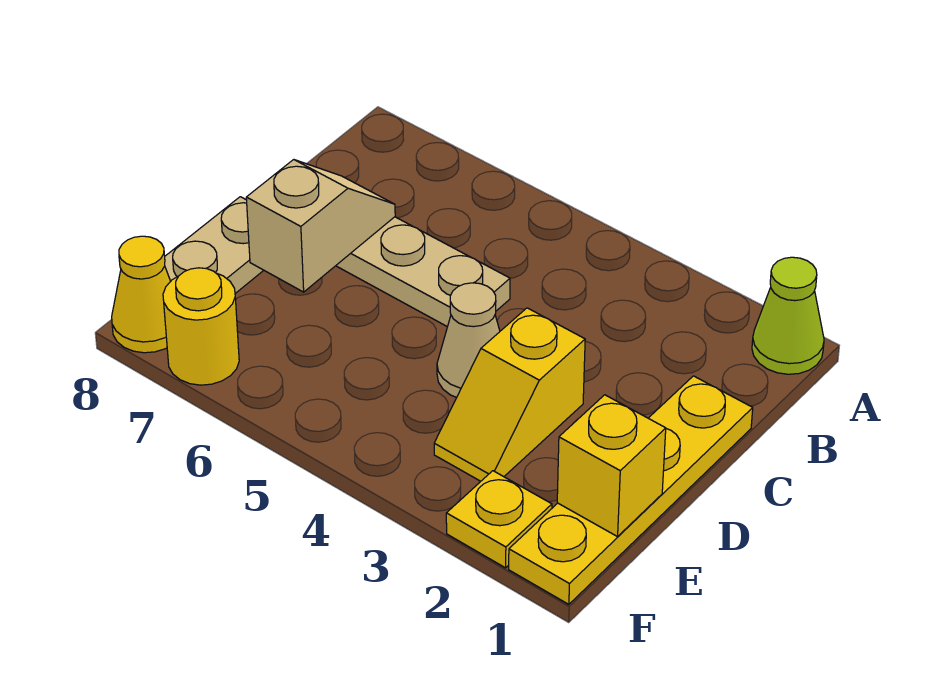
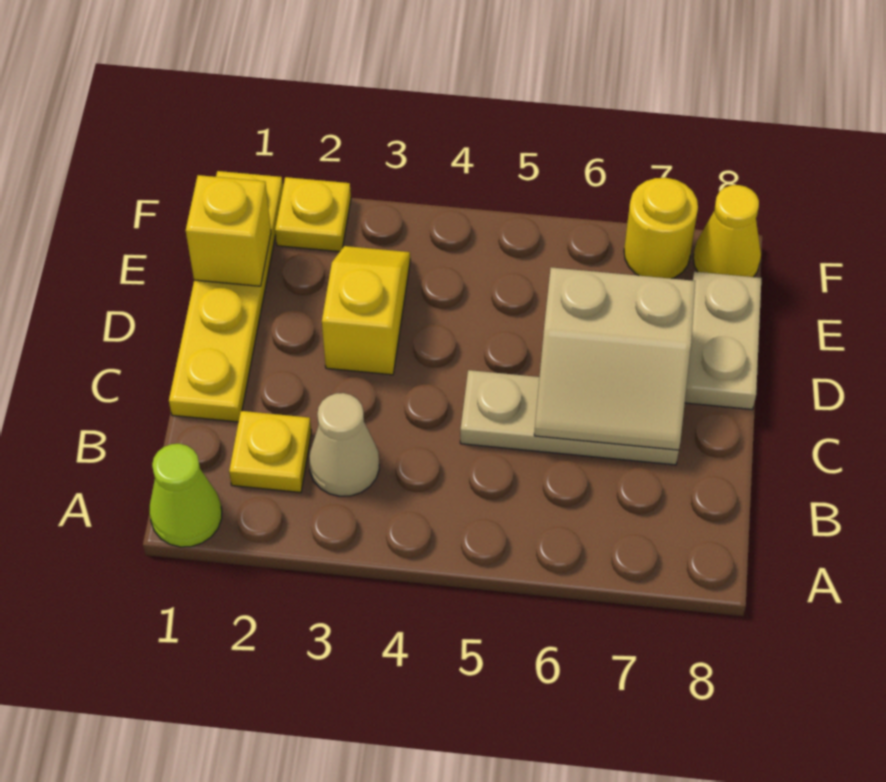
none -> yellow plate B2 level 1
tan slope C7:D7 level 2 top D -> tan slope C6:D7 level 2 top D
tan cone D4 level 1 -> tan cone B3 level 1

